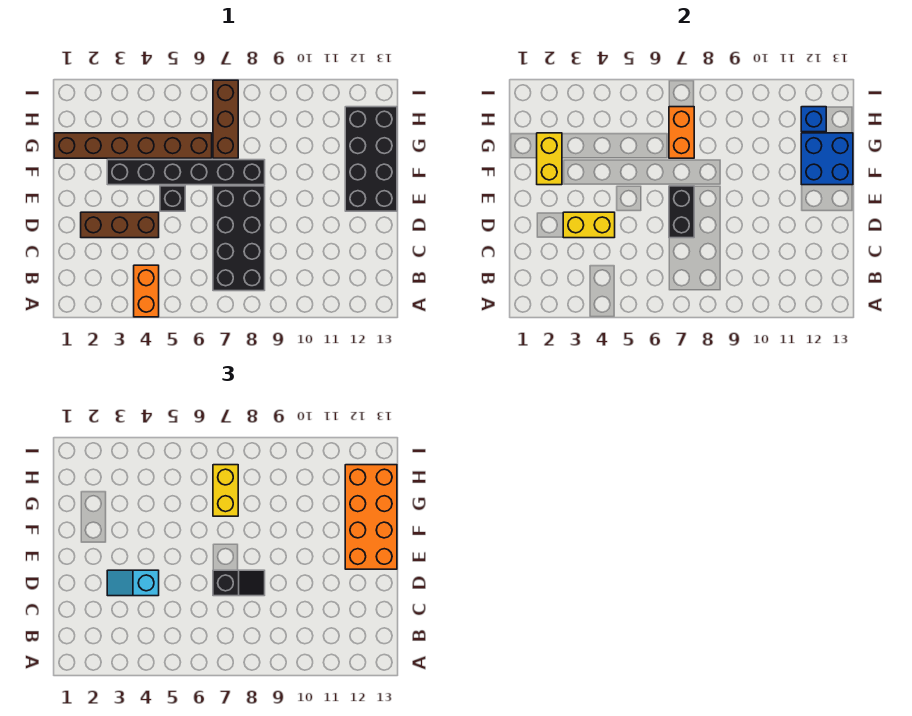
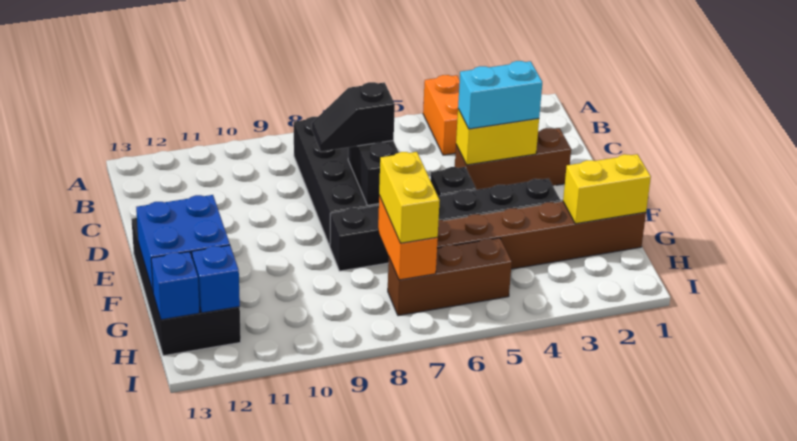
cyan slope D3:D4 level 3 top 4 -> cyan brick D3:D4 level 3
orange brick E12:H13 level 3 -> none
yellow brick F2:G2 level 2 -> yellow brick G1:G2 level 2
brown brick G7:I7 level 1 -> brown brick H5:H7 level 1
none -> blue brick H13 level 2

